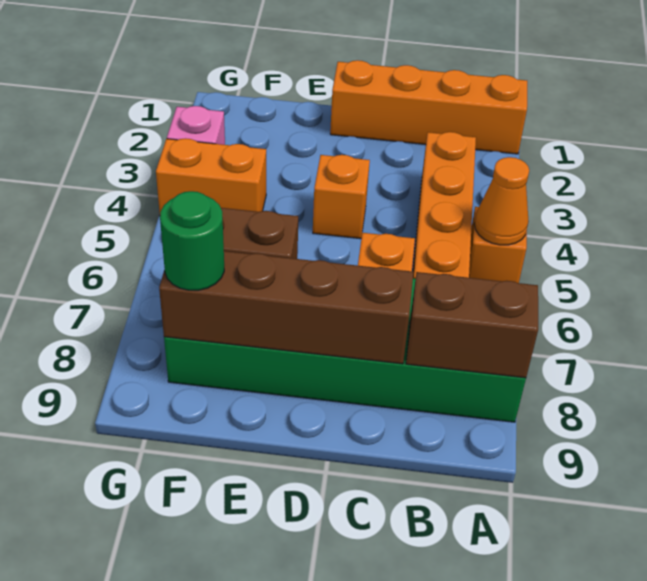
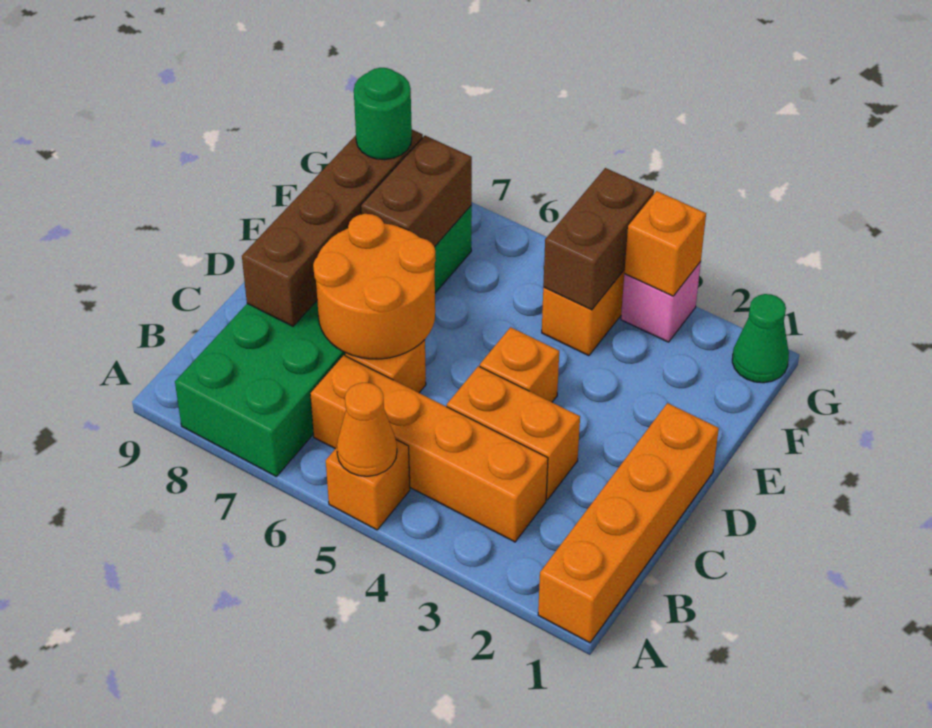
brown brick A8:B8 level 2 -> brown brick F4:G4 level 2
none -> orange brick C3:C4 level 1
none -> orange round brick C6:D7 level 2
none -> green cone G1 level 1
none -> orange brick G3 level 2

